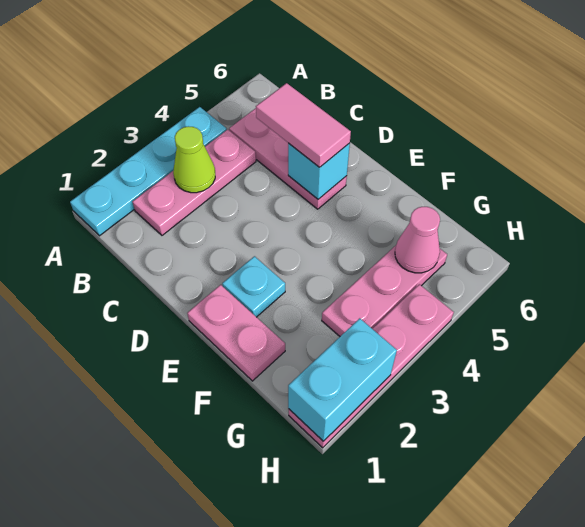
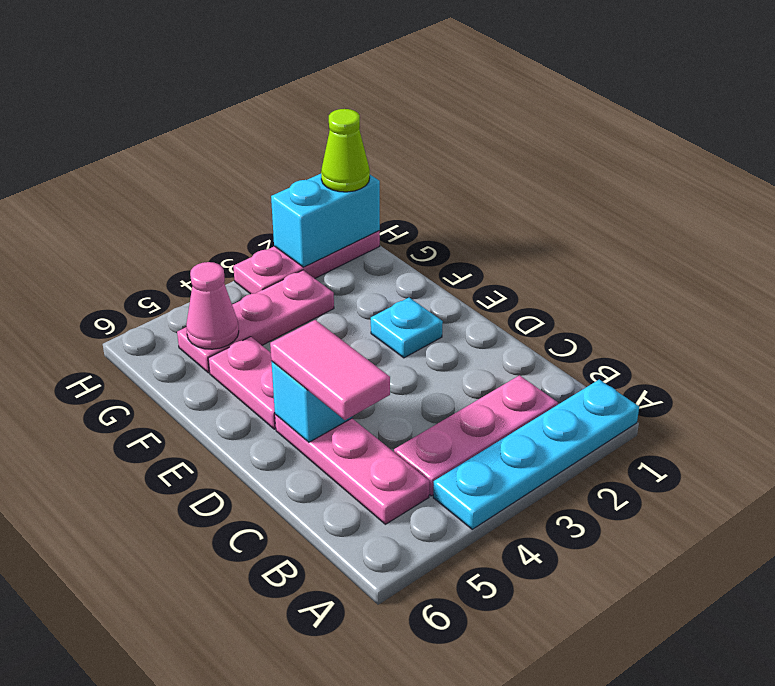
lime cone B3 level 2 -> lime cone H1 level 3
pink plate E1:F1 level 1 -> pink plate E5:F5 level 1
pink plate H1:H4 level 1 -> pink plate H1:H3 level 1

